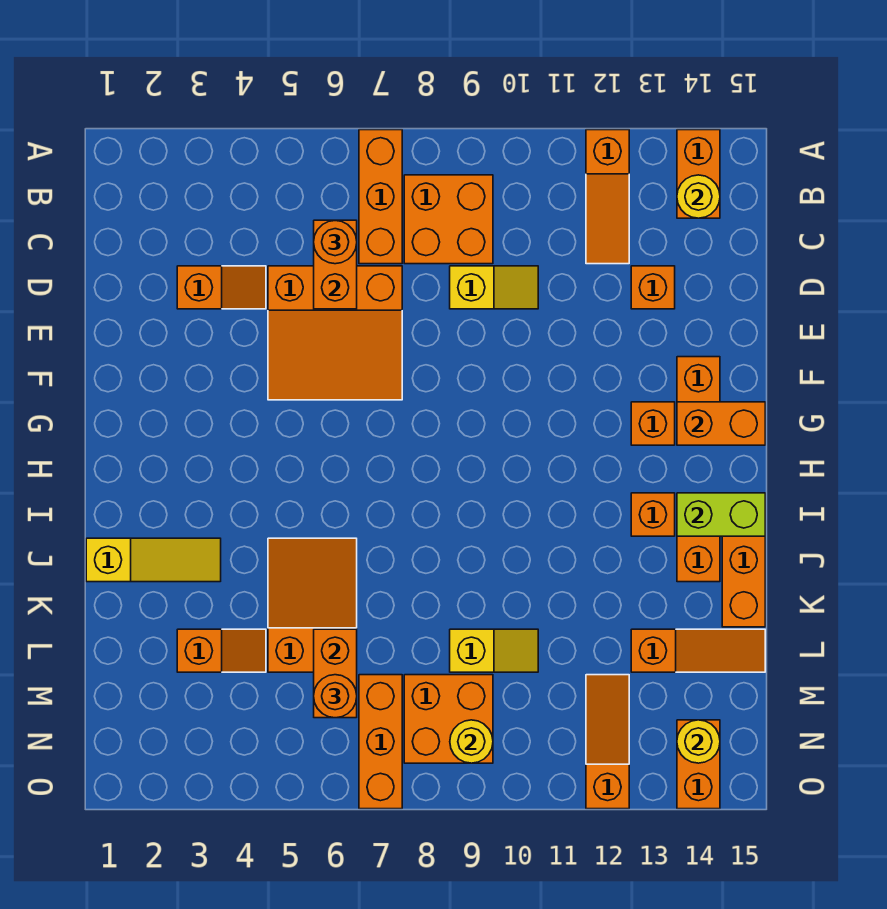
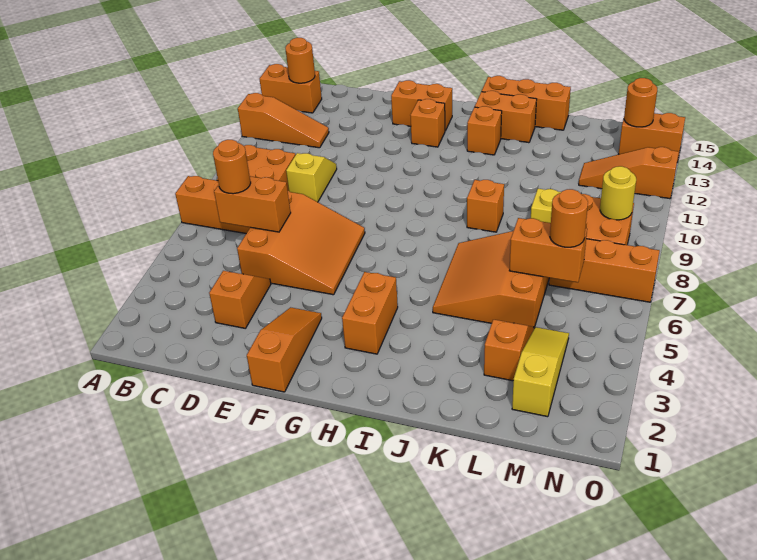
yellow round brick B14 level 2 -> orange round brick B14 level 2
orange brick D13 level 1 -> orange brick J9 level 1
orange brick G14:G15 level 2 -> orange brick H3:H4 level 1
lime brick I14:I15 level 2 -> none
yellow slope J1:J3 level 1 top 1 -> yellow slope M2:M4 level 1 top 2
orange slope J5:L6 level 1 top L -> orange slope J5:L7 level 1 top L
orange slope L13:L15 level 1 top 13 -> orange slope F1:F3 level 1 top 1
yellow round brick N14 level 2 -> orange round brick N14 level 2

